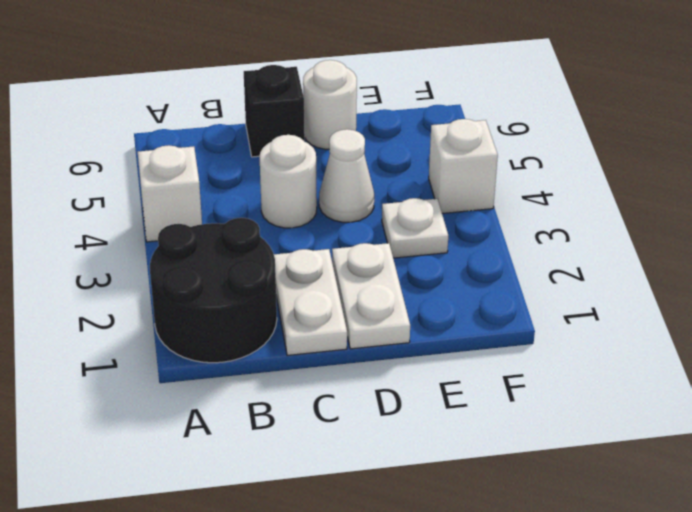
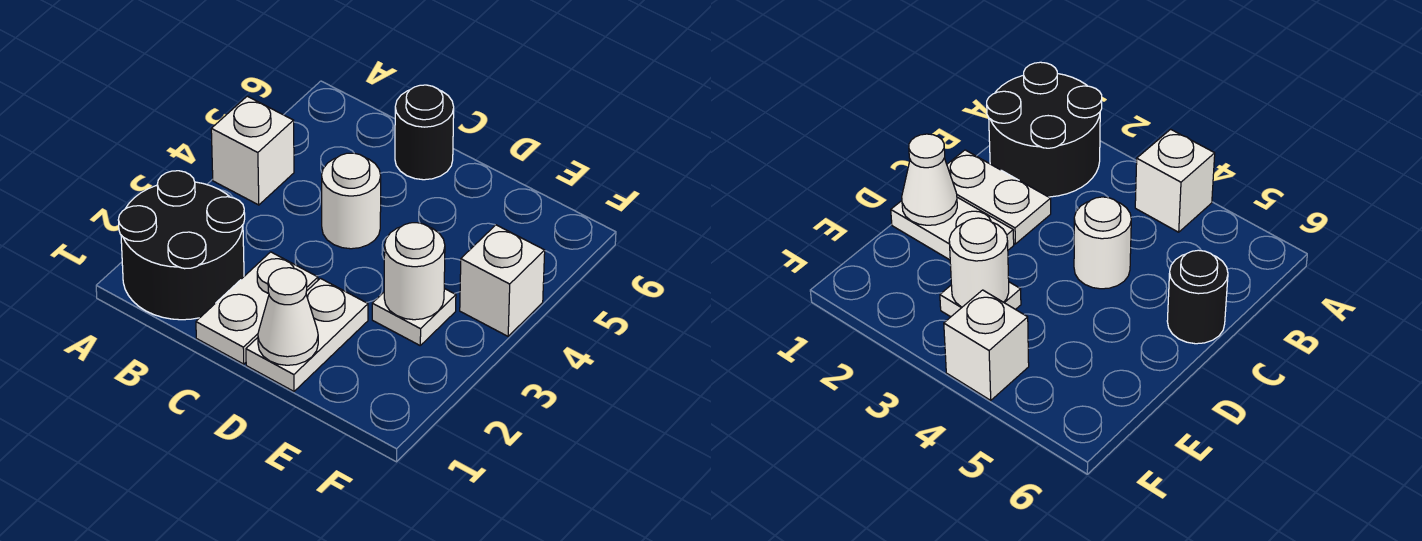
black brick C6 level 1 -> black round brick C6 level 1
white cone D4 level 1 -> white cone D1 level 2
white round brick D6 level 1 -> white round brick E3 level 2

